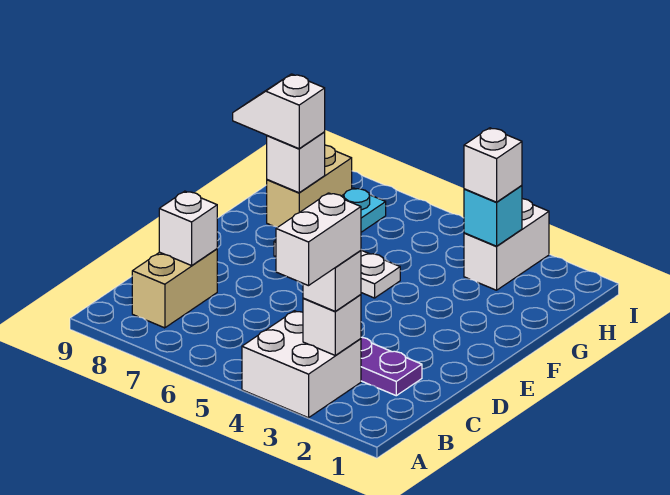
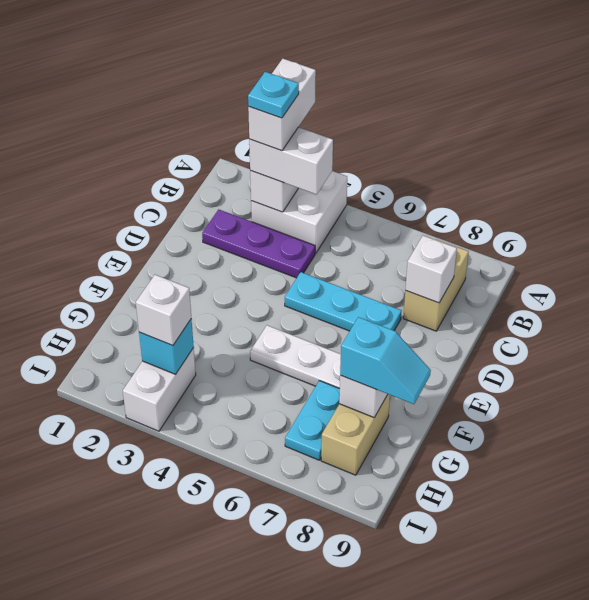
white brick B3 level 3 -> white brick B3:B4 level 3
none -> cyan plate B3 level 5
none -> cyan plate D5:D7 level 1
white slope G8:G9 level 3 top 8 -> cyan slope G8:G9 level 3 top 8

